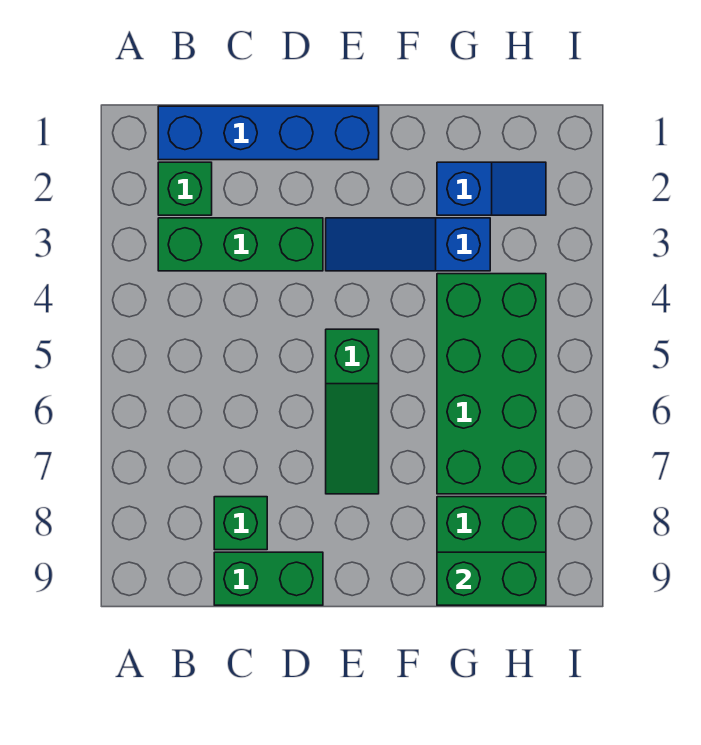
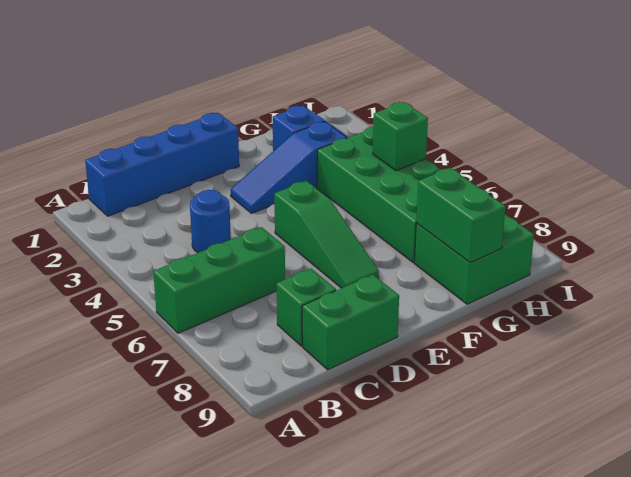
green brick B2 level 1 -> green brick H5 level 2
green brick B3:D3 level 1 -> green brick A6:C6 level 1
none -> blue round brick C4 level 1
green brick G9:H9 level 2 -> green brick G8:G9 level 2

